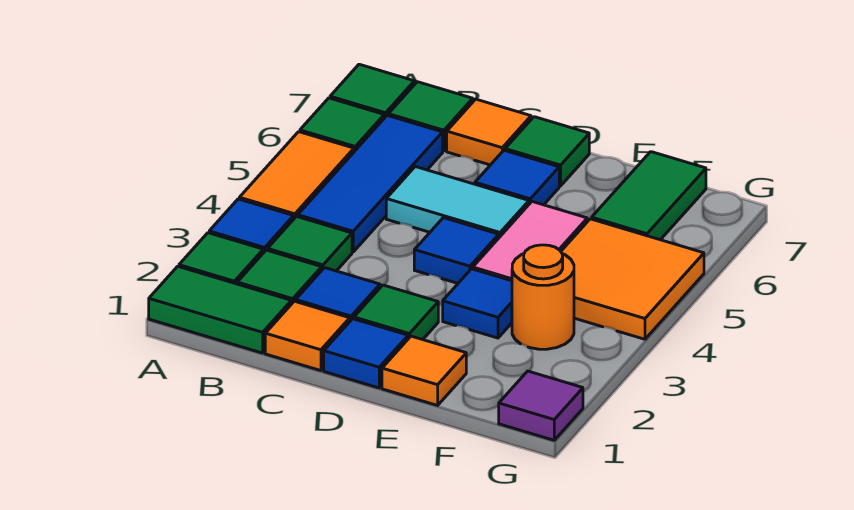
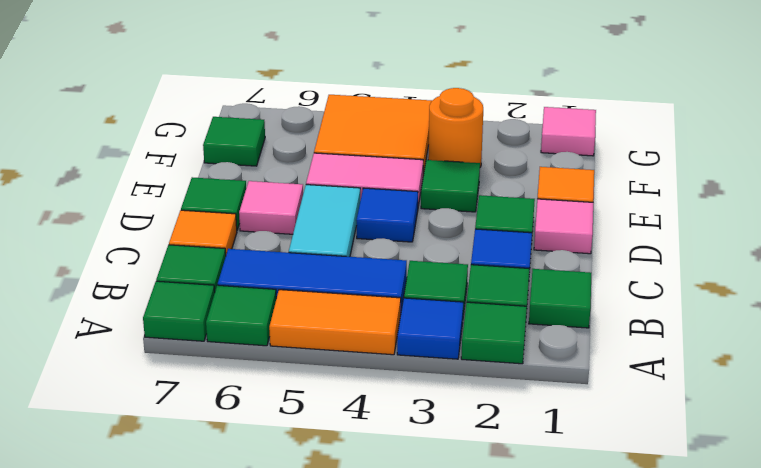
green tile A1:B1 level 1 -> green tile B1 level 1
orange tile C1 level 1 -> none
blue tile D1 level 1 -> pink tile D1 level 1
blue tile D6 level 1 -> pink tile D6 level 1
blue tile E3 level 1 -> green tile E3 level 1
green tile F6:F7 level 1 -> green tile F7 level 1
purple tile G1 level 1 -> pink tile G1 level 1

